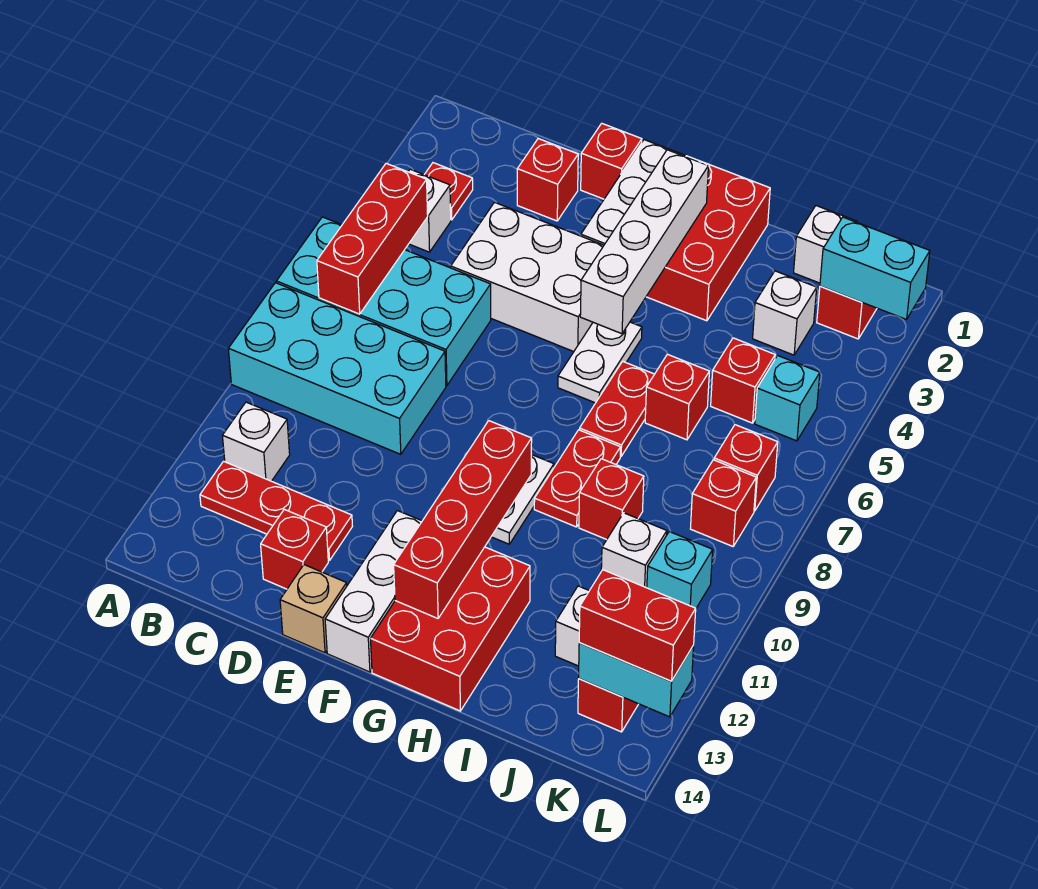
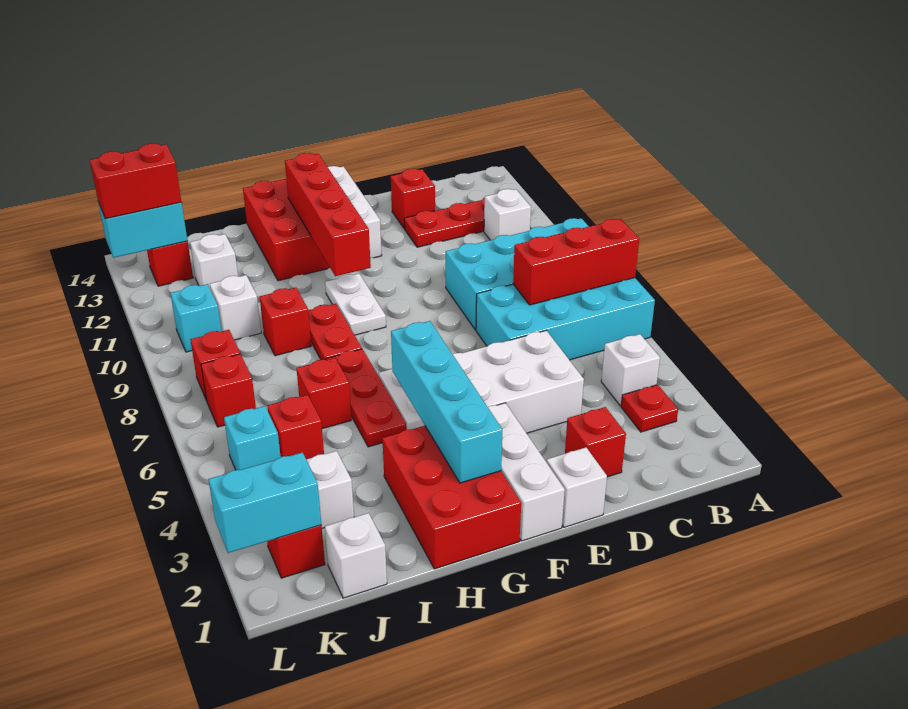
red brick B5:B7 level 2 -> red brick A7:C7 level 2
red brick E1 level 1 -> white brick E1 level 1
tan brick E14 level 1 -> none
white brick G2:G5 level 2 -> cyan brick G2:G5 level 2
red plate H6:H7 level 1 -> red plate H5:H7 level 1

